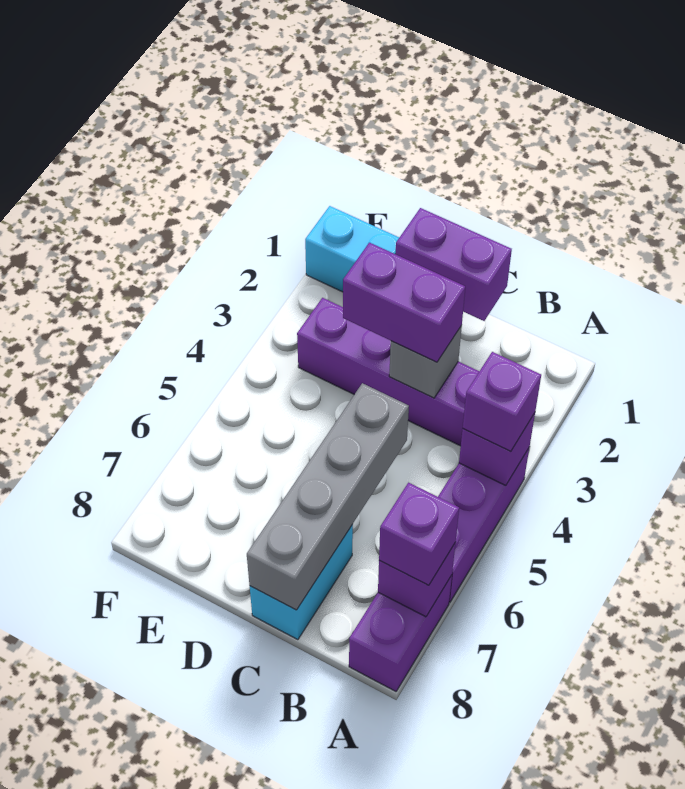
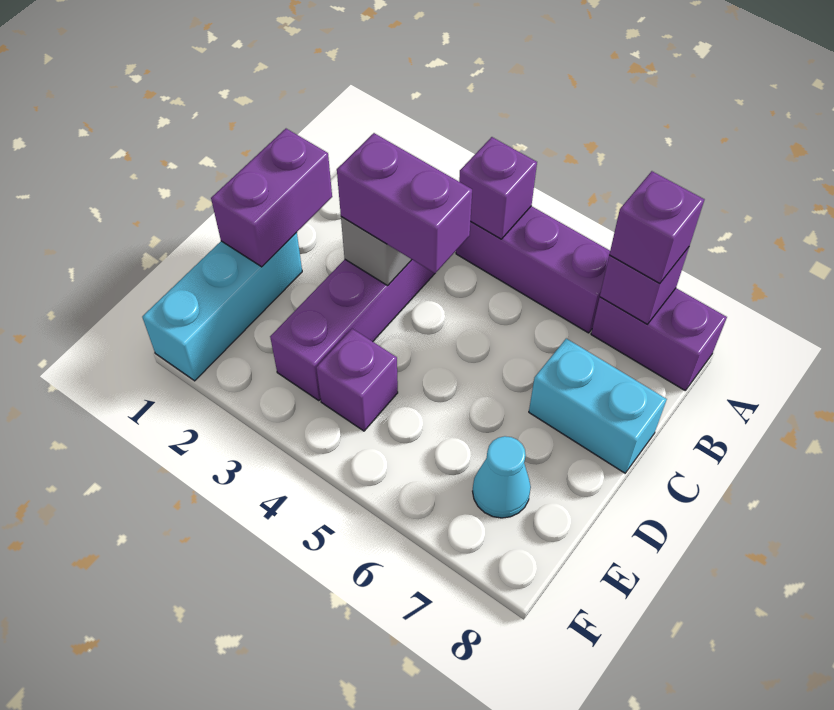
purple brick A4 level 3 -> purple brick E4 level 1
purple brick C3:D3 level 3 -> purple brick C3:C4 level 3
grey brick C5:C8 level 2 -> none
none -> cyan cone E7 level 1

